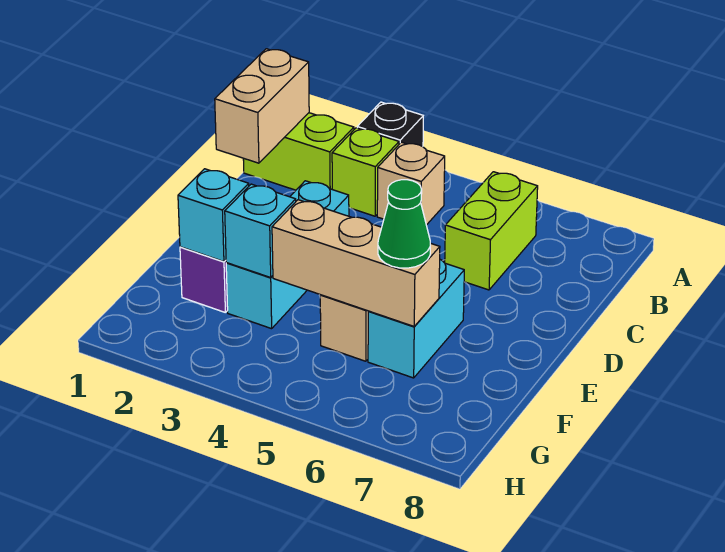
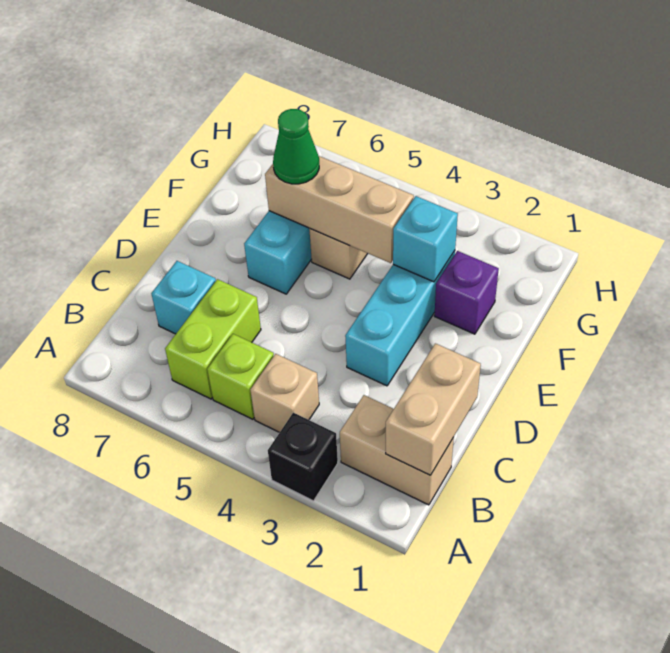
lime brick B1:B2 level 1 -> tan brick B1:B2 level 1
lime brick B3 level 1 -> lime brick B5 level 1
cyan brick F2 level 2 -> cyan brick C7 level 1

